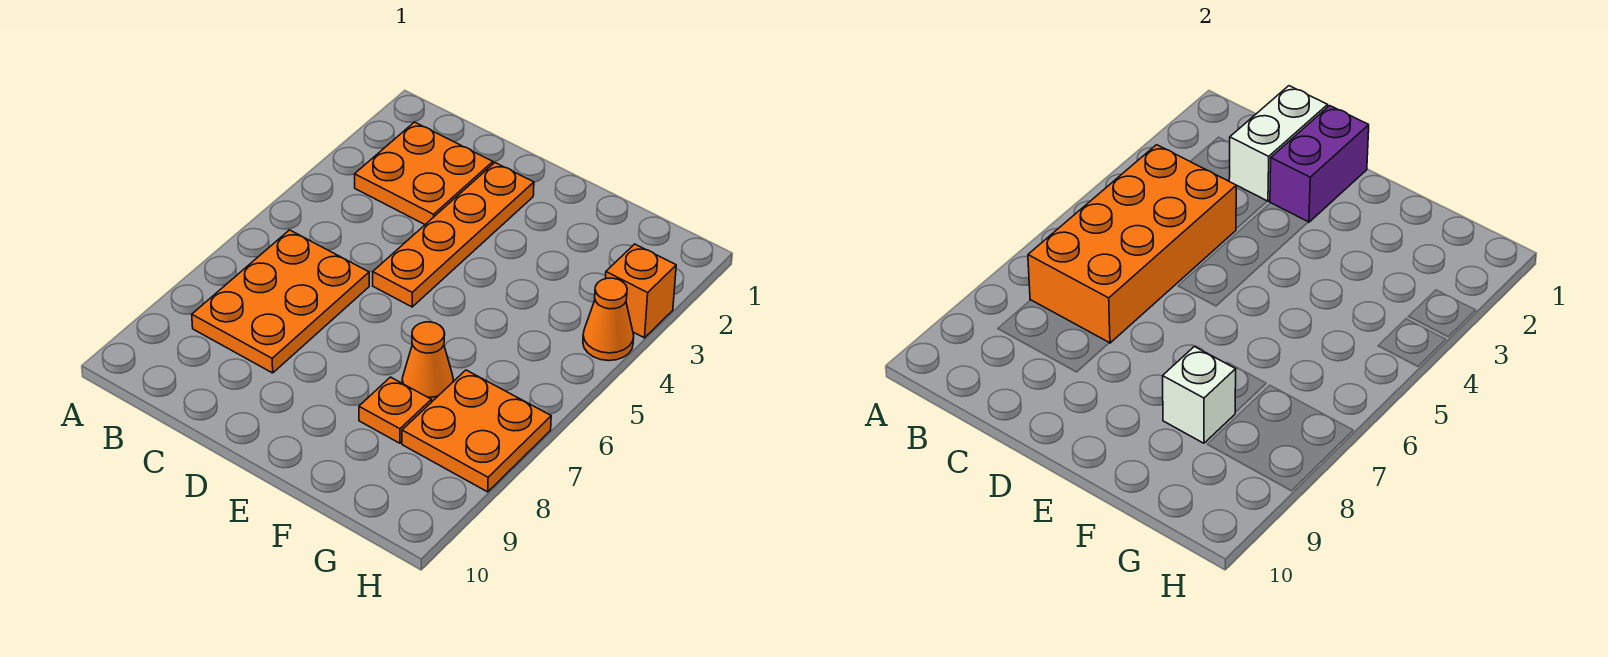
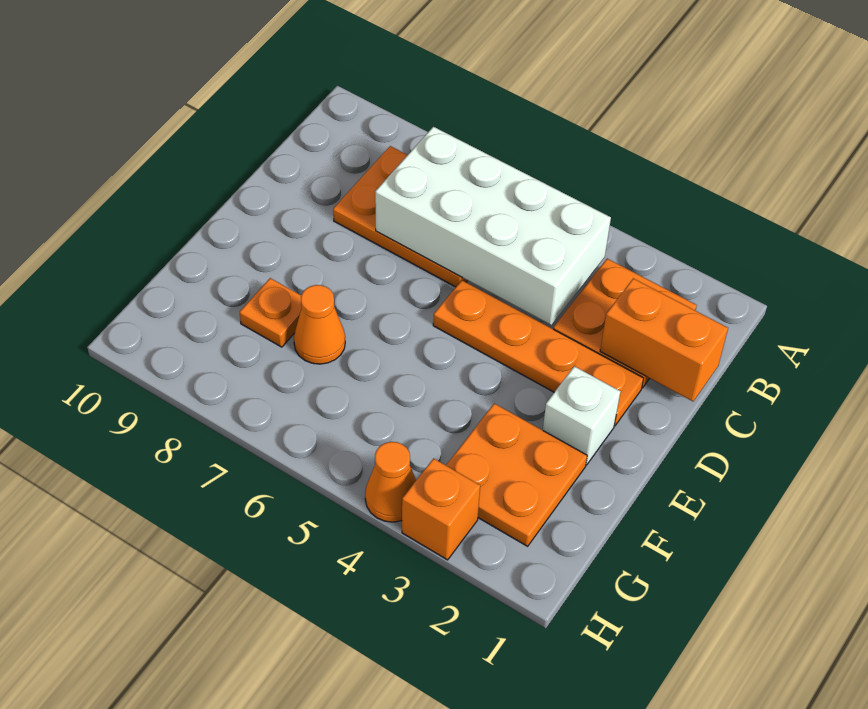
orange brick B4:C7 level 2 -> white brick B4:C7 level 2
white brick C1:C2 level 2 -> orange brick C1:C2 level 2
purple brick D1:D2 level 2 -> none
white brick F8 level 2 -> white brick E2 level 1
orange plate G7:H8 level 1 -> orange plate F2:G3 level 1

